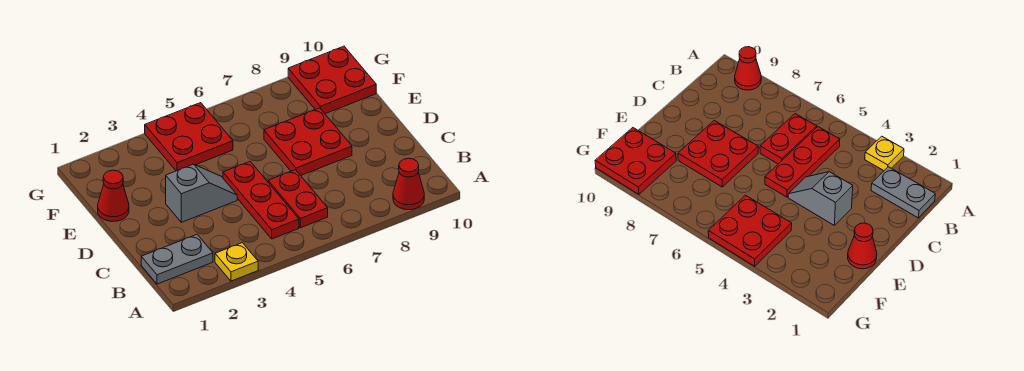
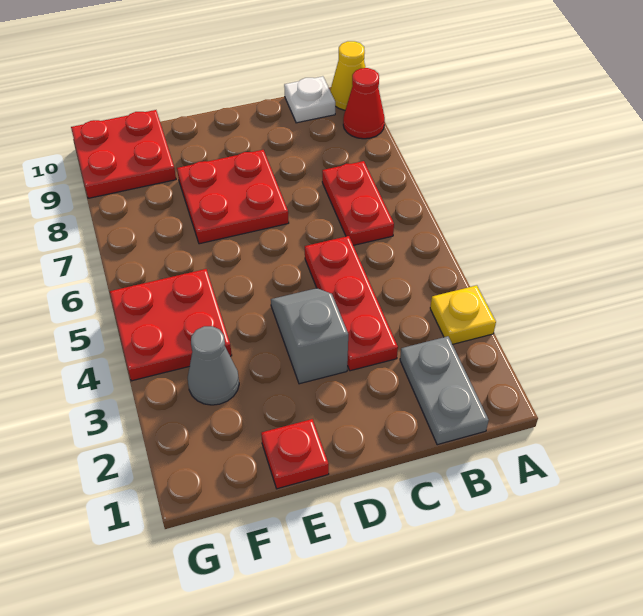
none -> yellow cone A10 level 1
red plate B5:D5 level 1 -> red plate C3:C5 level 1
red plate B6:C6 level 1 -> red plate B6:B7 level 1
none -> white plate B10 level 1
red cone E1 level 1 -> red plate E1 level 1
none -> grey cone F3 level 1

